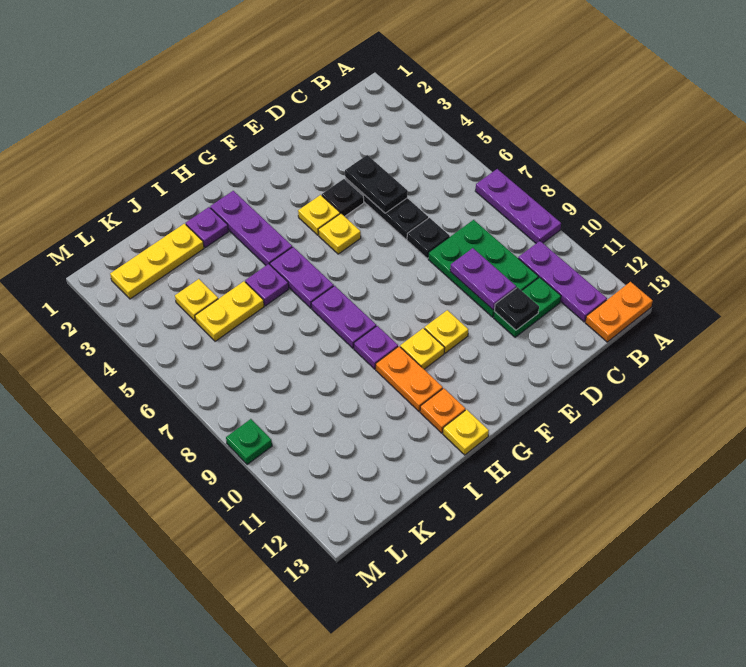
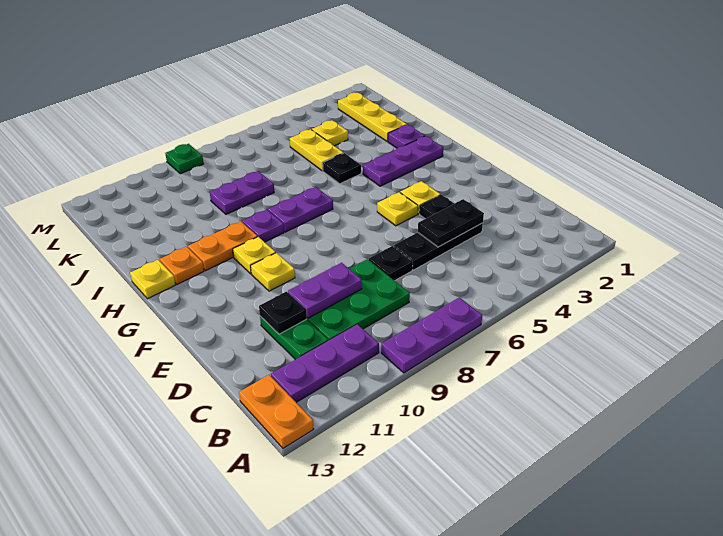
purple plate H5:H6 level 1 -> purple plate J8:J9 level 1
purple plate I5 level 1 -> black plate I5 level 1

